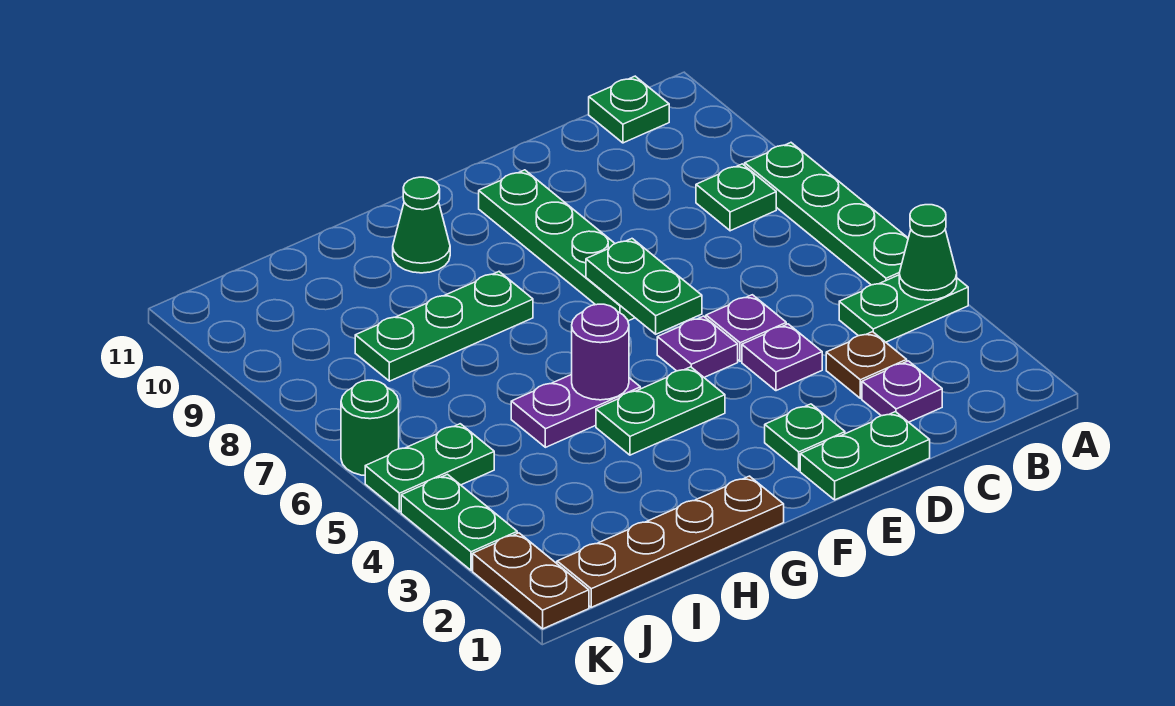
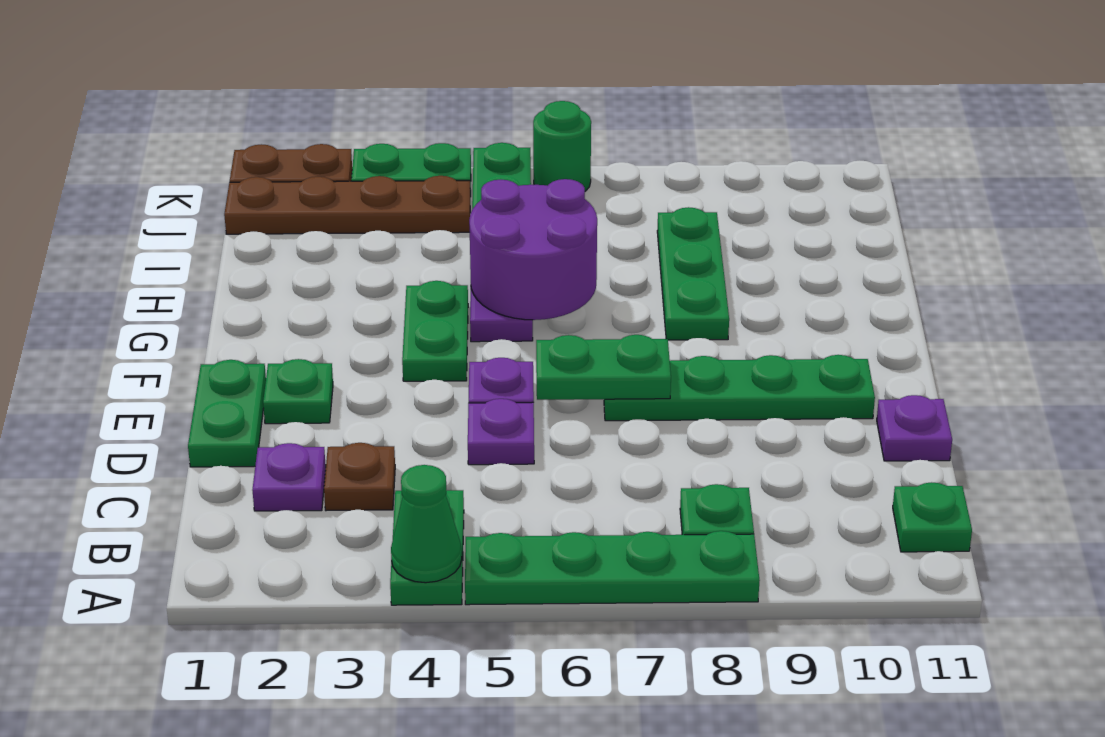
purple plate D4 level 1 -> purple plate D11 level 1
brown plate G1:J1 level 1 -> brown plate J1:J4 level 1
purple round brick G5 level 2 -> purple round brick G5:H6 level 2
green cone G10 level 1 -> none

